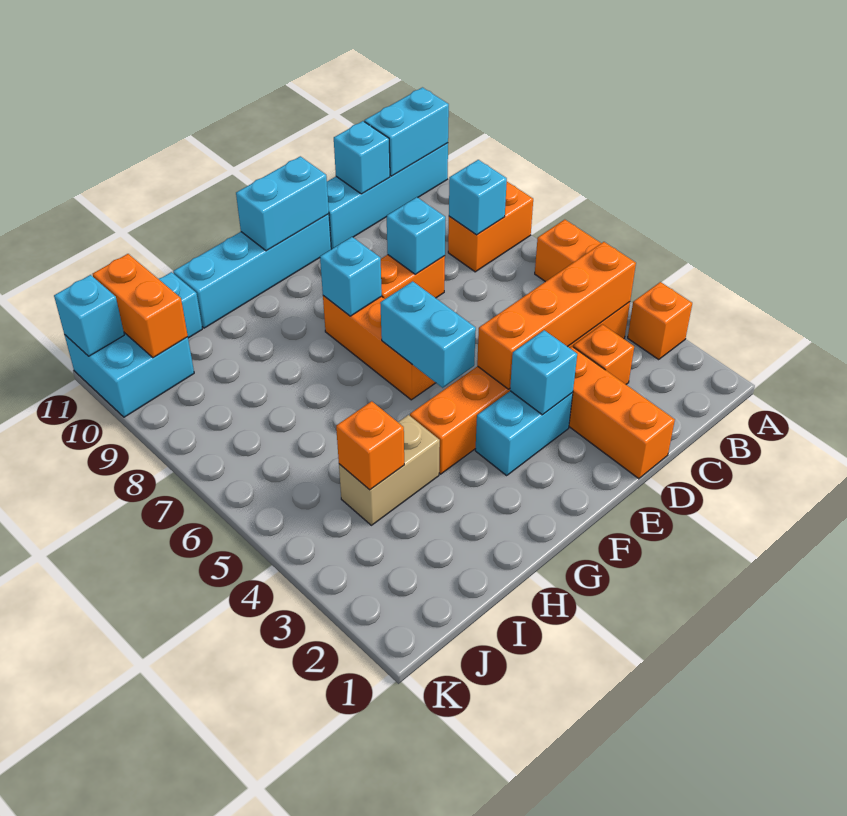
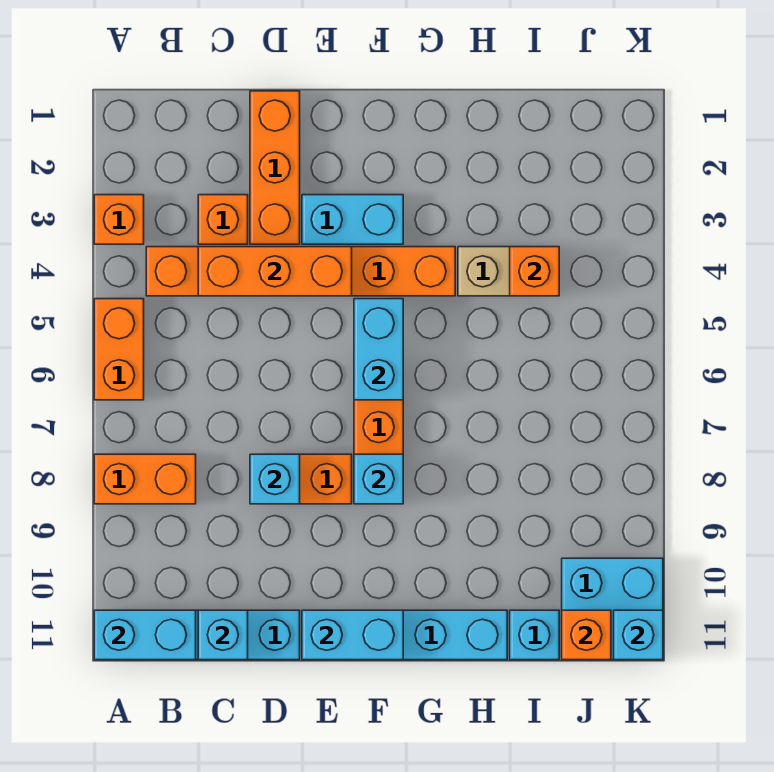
orange brick B4:E4 level 2 -> orange brick C4:E4 level 2
cyan brick B8 level 2 -> none
cyan brick E3 level 2 -> none
orange brick J10:J11 level 2 -> orange brick J11 level 2

